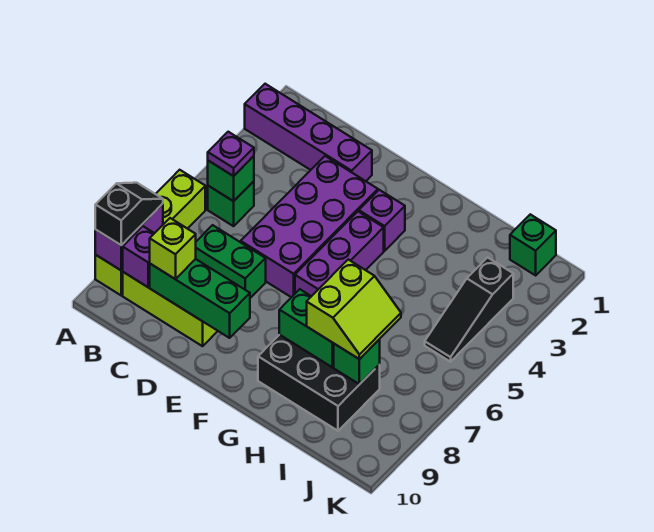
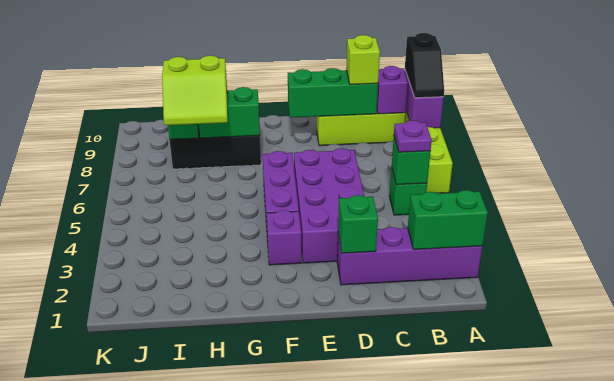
green brick C7:D7 level 1 -> green brick A2:B2 level 2
lime slope H7:I8 level 3 top H -> lime slope H7:I8 level 3 top 8
green brick J1 level 1 -> green brick D2 level 2
black slope J3:J5 level 1 top 3 -> none

